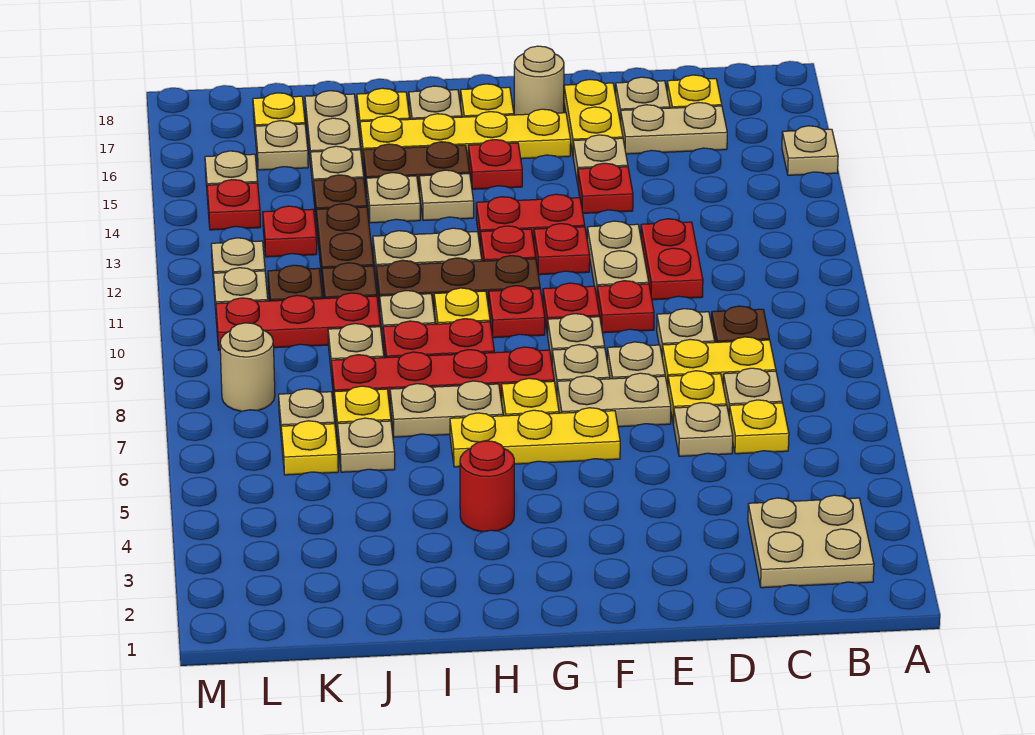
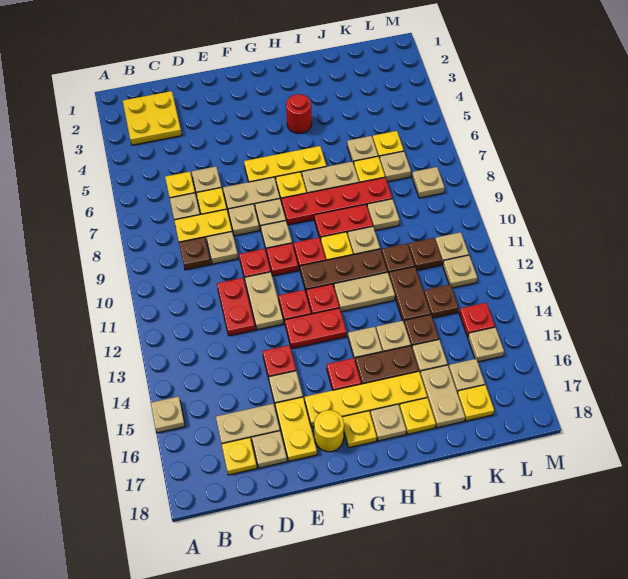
tan plate B2:C3 level 1 -> yellow plate B2:C3 level 1
tan round brick F17 level 1 -> yellow round brick F17 level 1
red plate J10:L10 level 1 -> none
red plate K13 level 1 -> brown plate K13 level 1
tan round brick L8 level 1 -> tan plate L8 level 1

